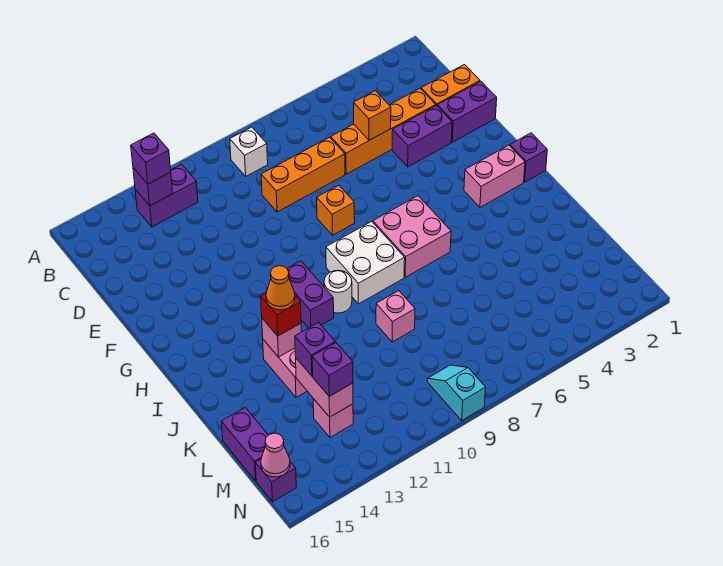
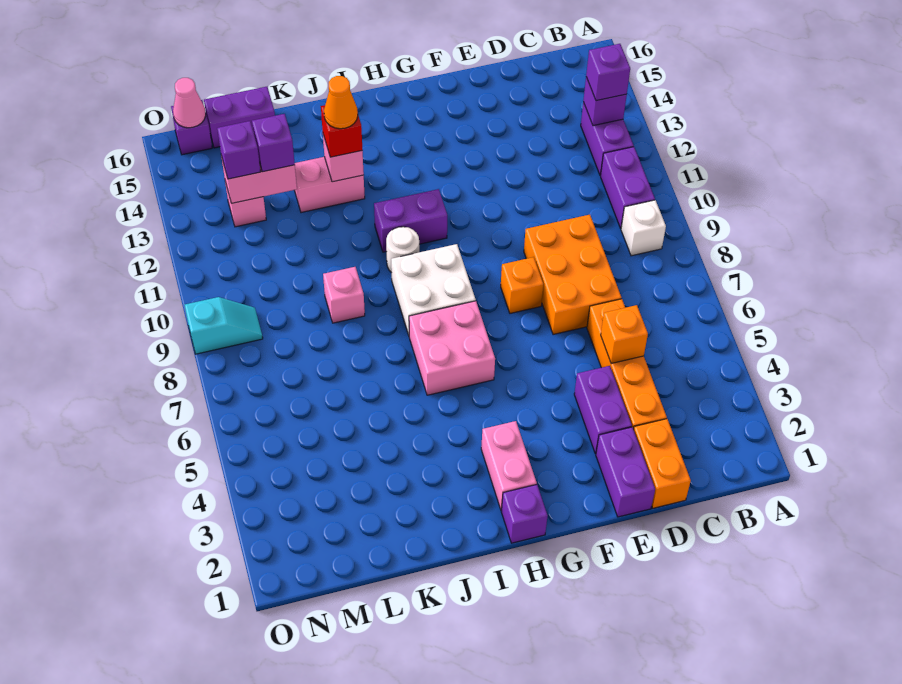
none -> purple brick B10:B11 level 1
orange brick D7:D9 level 1 -> orange brick D7:E9 level 1

